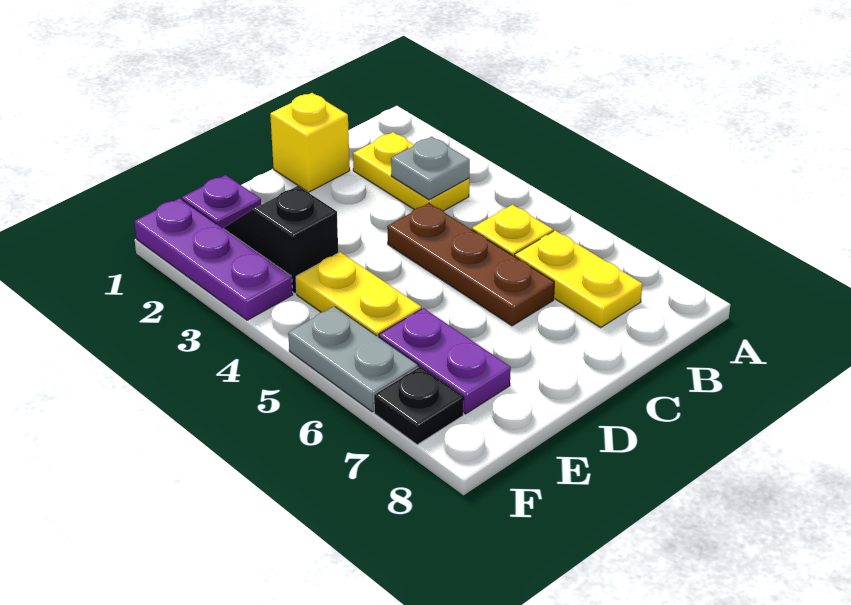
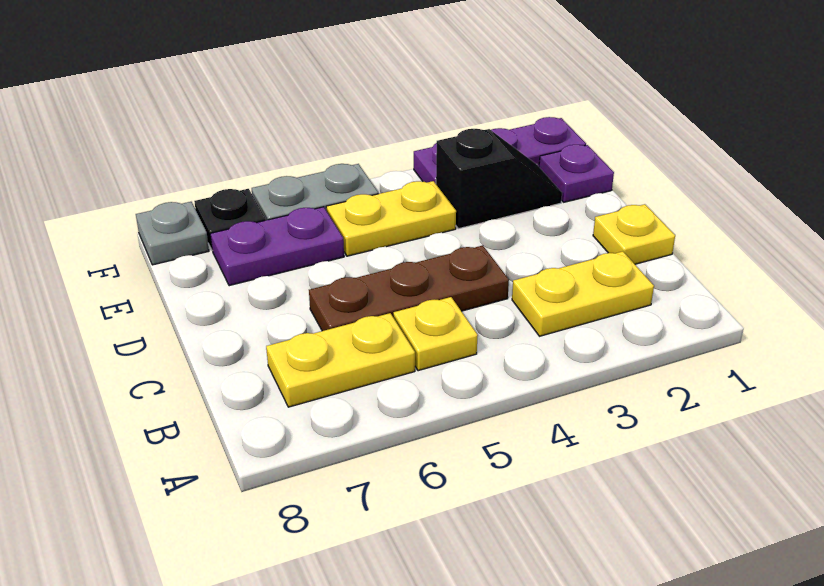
grey plate B3 level 2 -> grey plate F8 level 1
yellow brick C1 level 1 -> yellow plate C1 level 1

